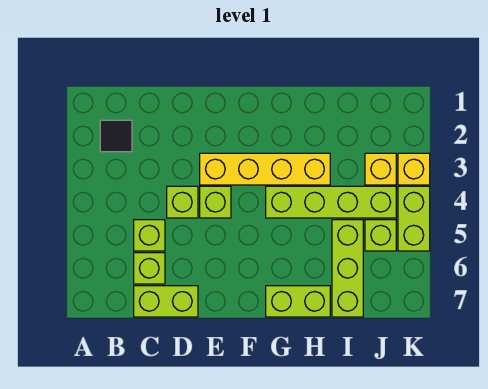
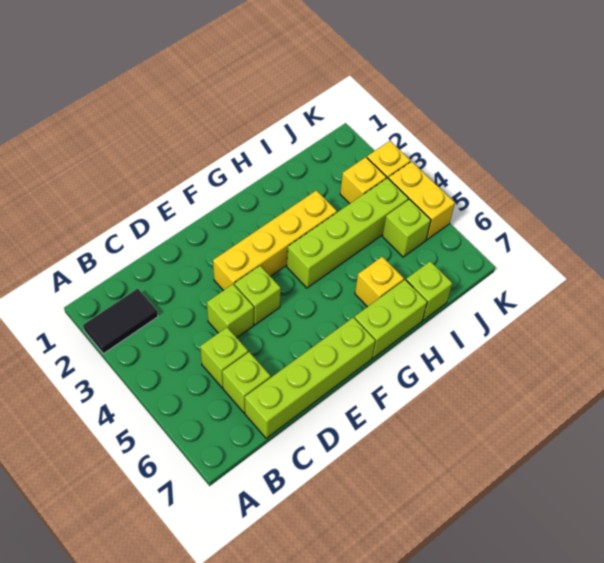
black tile B2 level 1 -> black tile A2:B2 level 1
lime brick C7:D7 level 1 -> lime brick C7:F7 level 1
none -> yellow brick H6 level 1
lime brick I5:I7 level 1 -> lime brick I7 level 1
lime brick K4:K5 level 1 -> yellow brick K4:K5 level 1

